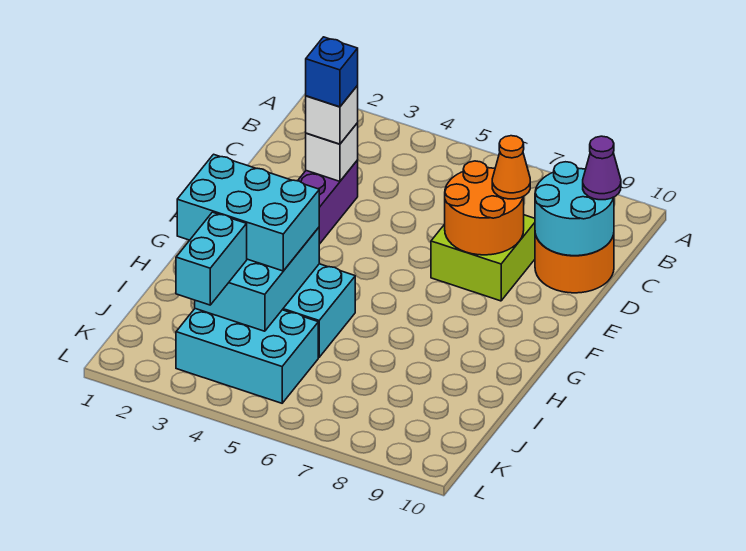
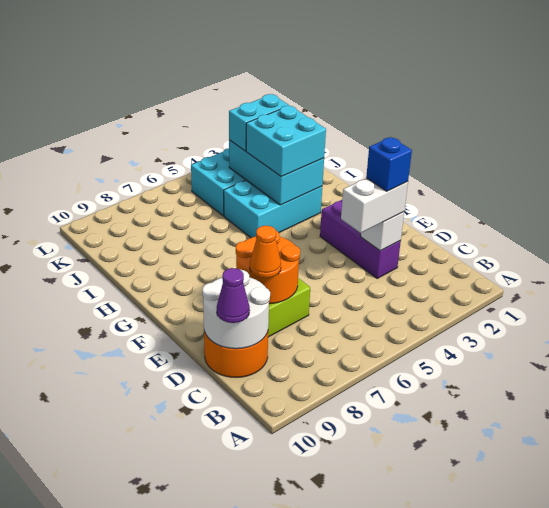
cyan round brick C9:D10 level 2 -> white round brick C9:D10 level 2
white brick D3 level 3 -> white brick D3:D4 level 3
cyan brick H2:I4 level 3 -> cyan brick H3:I4 level 3
cyan brick J3:K3 level 3 -> cyan brick J3:J4 level 3

